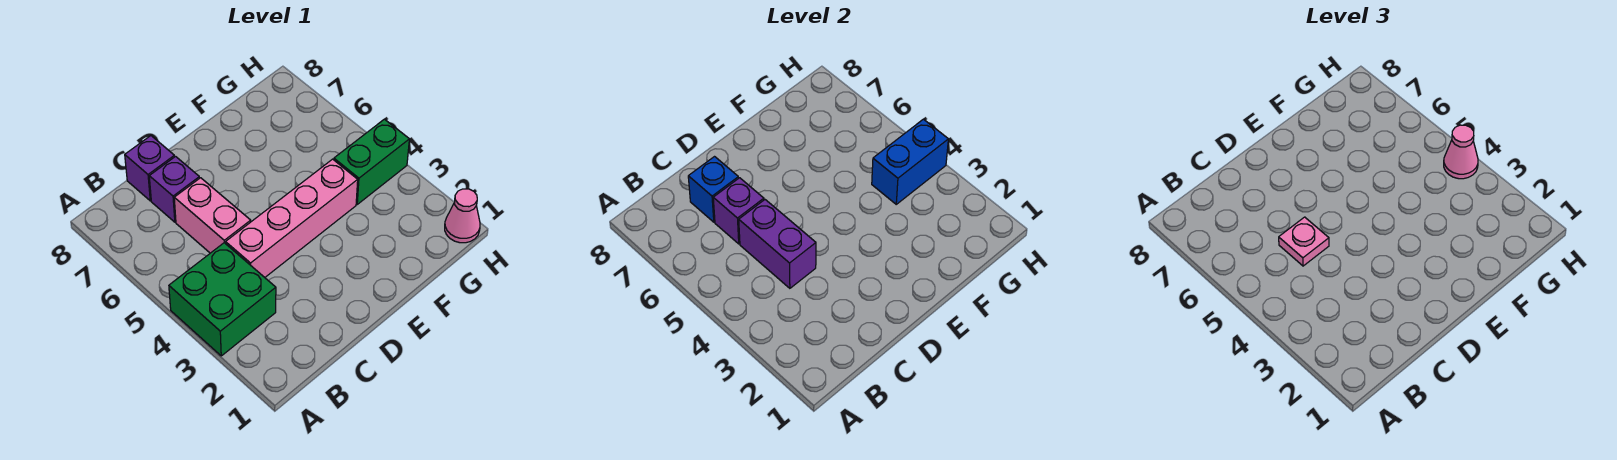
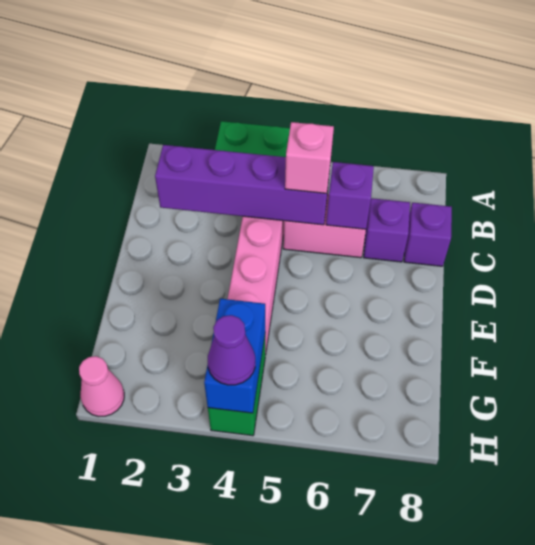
purple brick C4:C5 level 2 -> purple brick C2:C5 level 2
pink plate C5 level 3 -> pink brick C5 level 3
blue brick C7 level 2 -> none
pink cone H4 level 3 -> purple cone H4 level 3

